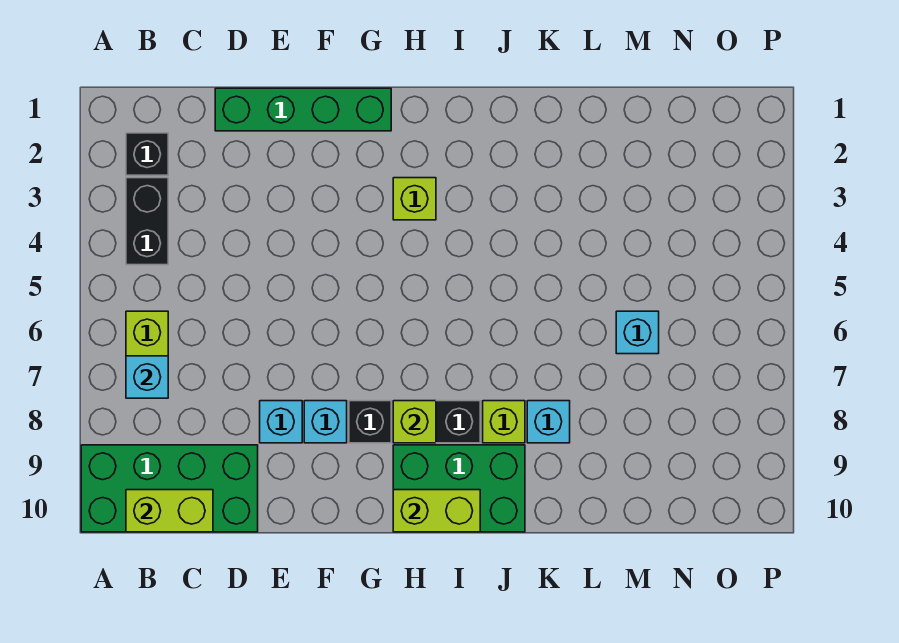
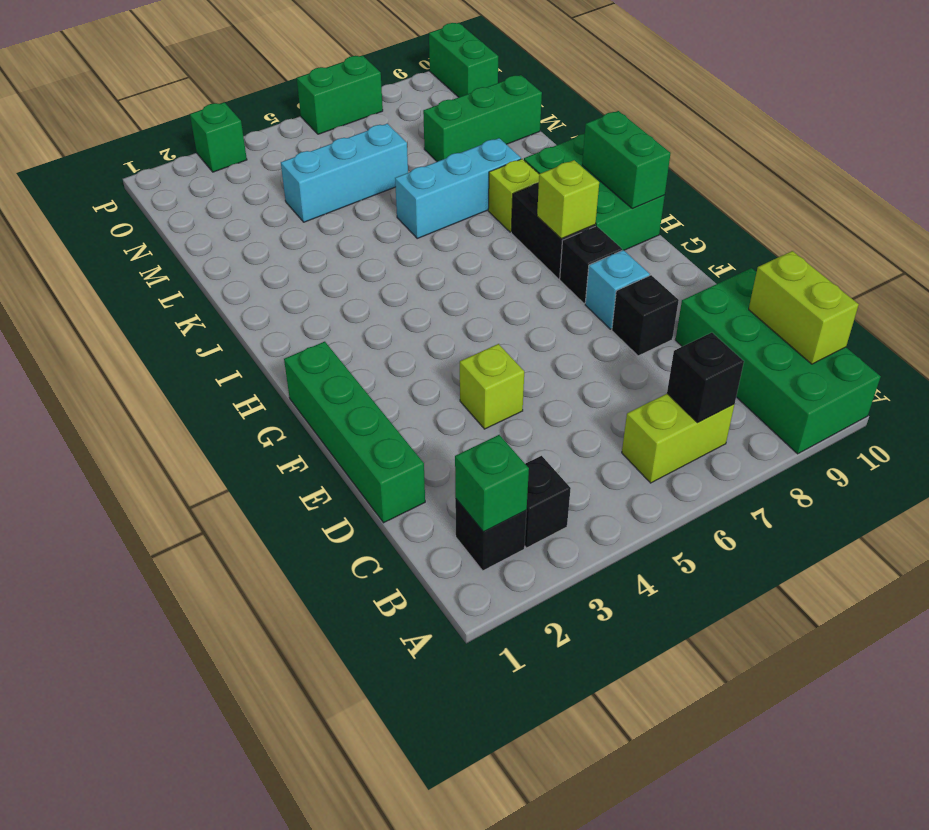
none -> green brick B2 level 2
black brick B3:B4 level 1 -> black brick B3 level 1
cyan brick B7 level 2 -> black brick B7 level 2
cyan brick E8 level 1 -> black brick E8 level 1
lime brick H3 level 1 -> lime brick E4 level 1
lime brick H10:I10 level 2 -> green brick H10:I10 level 2
cyan brick K8 level 1 -> cyan brick K6:K8 level 1
cyan brick M6 level 1 -> cyan brick M4:M6 level 1
none -> green brick M8:M10 level 1
none -> green brick O10:P10 level 1
none -> green brick P3 level 1
none -> green brick P6:P7 level 1

